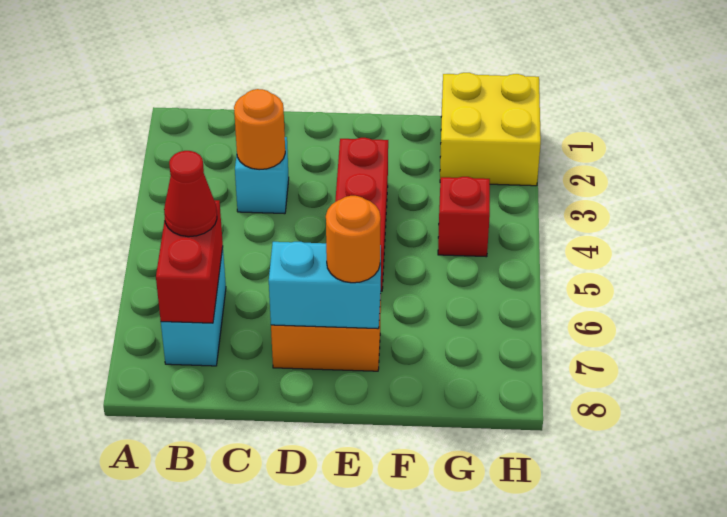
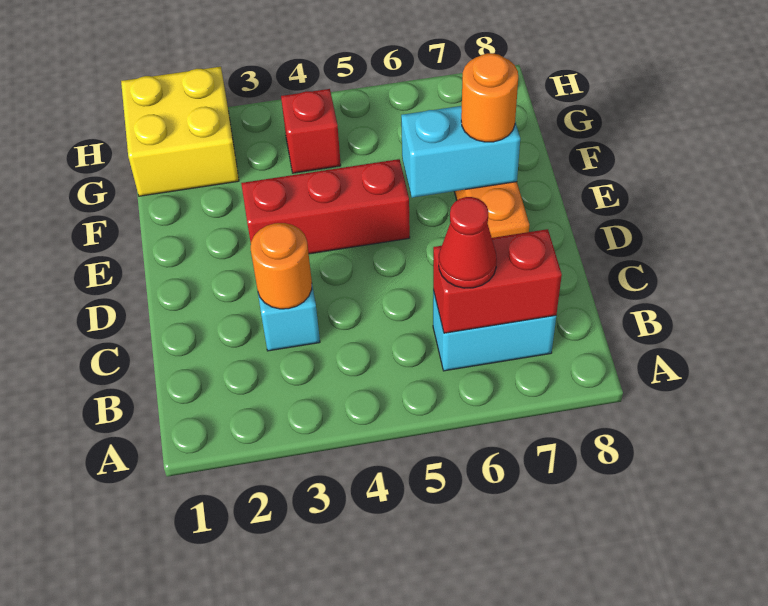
cyan brick D7:E7 level 2 -> cyan brick E6:E7 level 2

